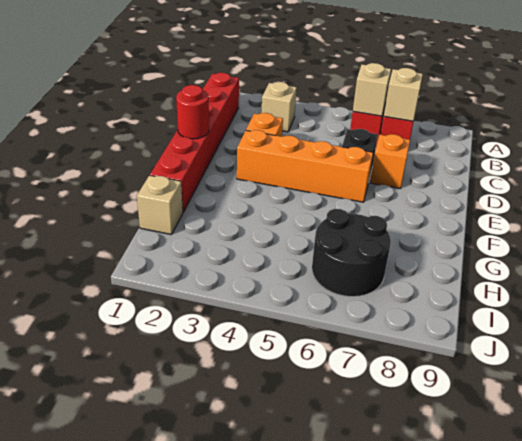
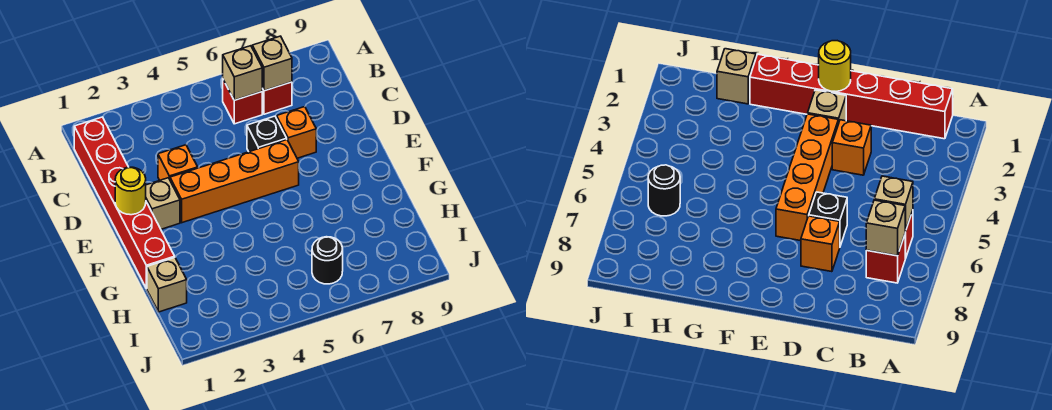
tan brick B3 level 1 -> tan brick E2 level 1
red round brick E1 level 2 -> yellow round brick E1 level 2
black round brick H6:I7 level 1 -> black round brick I6 level 1

